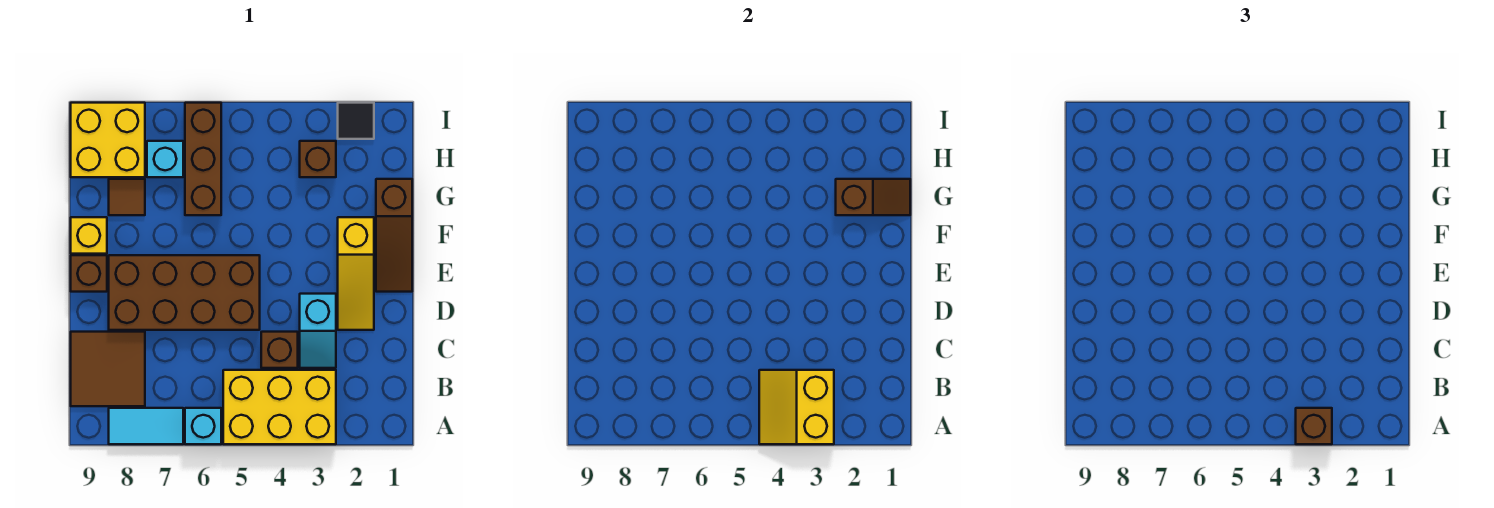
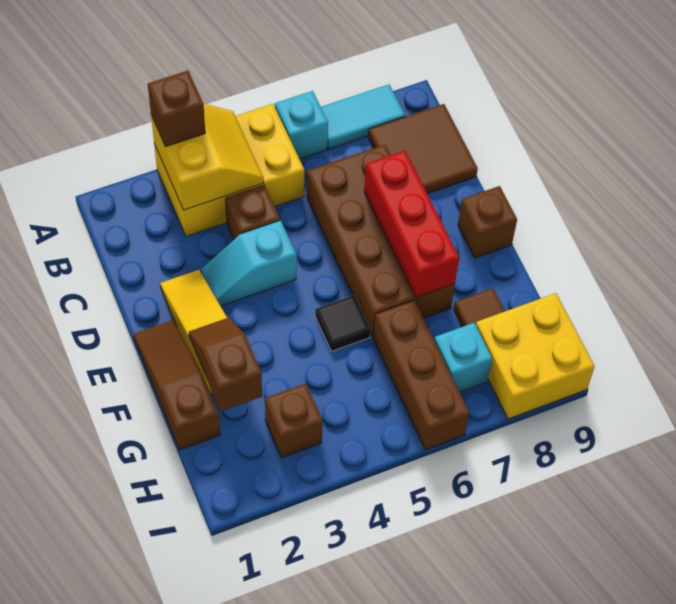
cyan slope C3:D3 level 1 top D -> cyan slope D3:D4 level 1 top 4
brown brick D5:E8 level 1 -> brown brick C6:F7 level 1
none -> red brick D7:F7 level 2
yellow brick F9 level 1 -> none
brown slope G1:G2 level 2 top 2 -> brown slope F2:G2 level 2 top G
black tile I2 level 1 -> black tile F5 level 1

